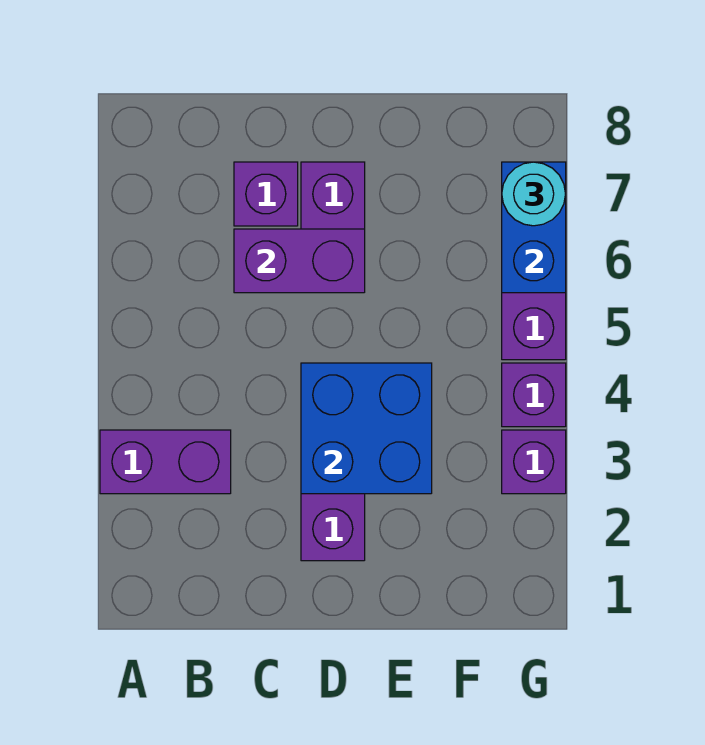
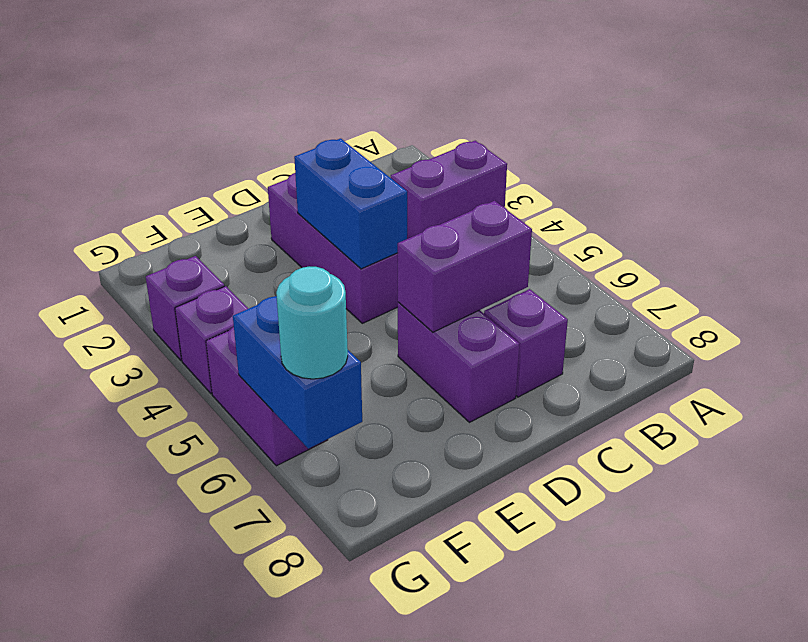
blue brick D3:E4 level 2 -> blue brick D3:D4 level 2

